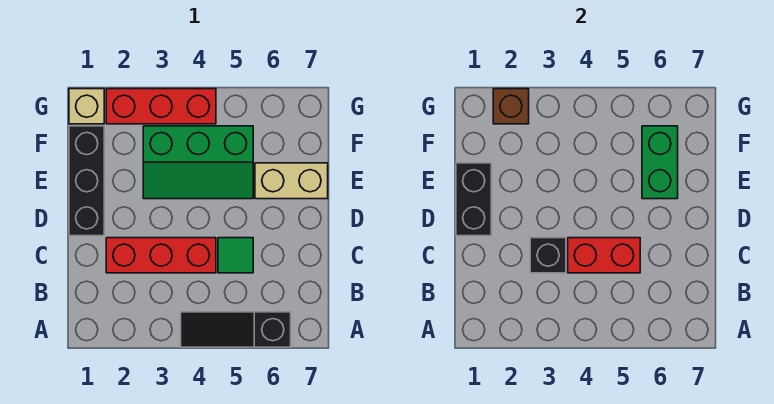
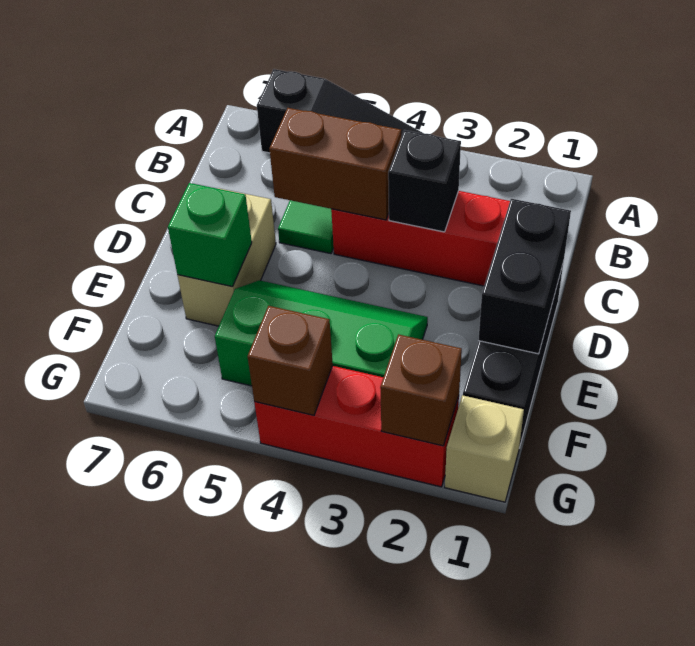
red brick C4:C5 level 2 -> brown brick C4:C5 level 2
tan brick E6:E7 level 1 -> tan brick D6:E6 level 1
green brick E6:F6 level 2 -> green brick E6 level 2
none -> brown brick G4 level 2

